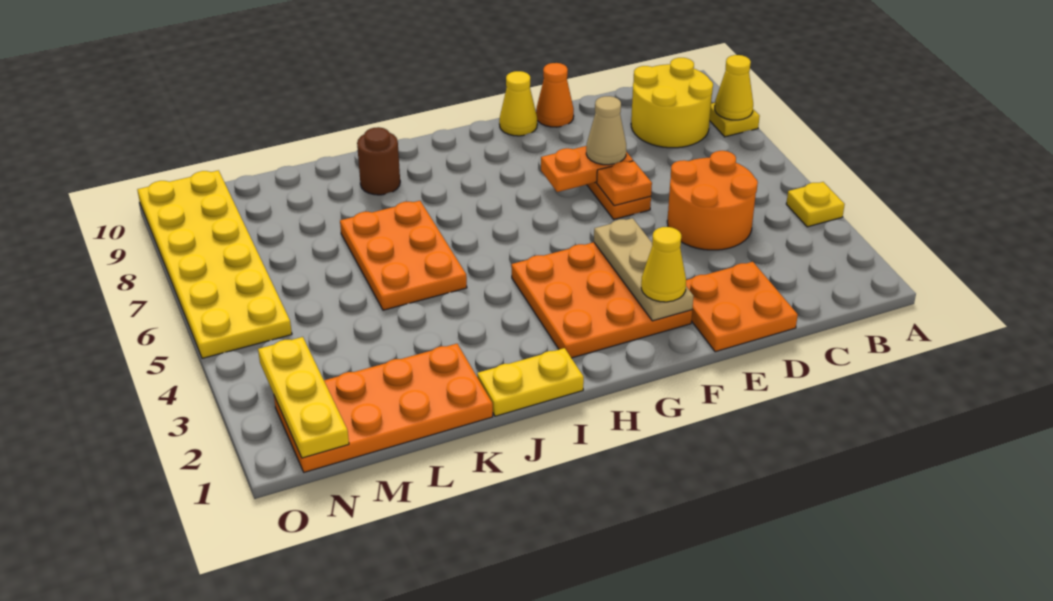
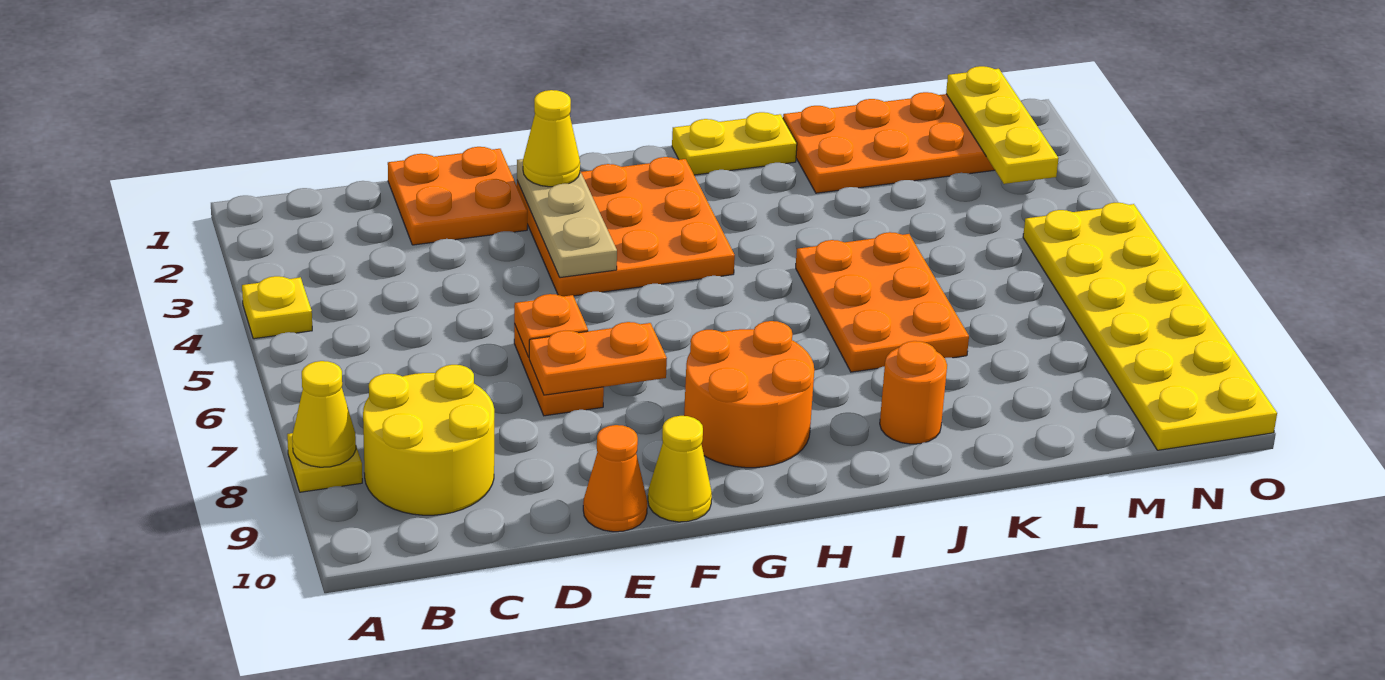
orange round brick C4:D5 level 1 -> orange round brick G8:H9 level 1
tan cone E7 level 3 -> none
brown round brick J9 level 1 -> orange round brick J9 level 1

